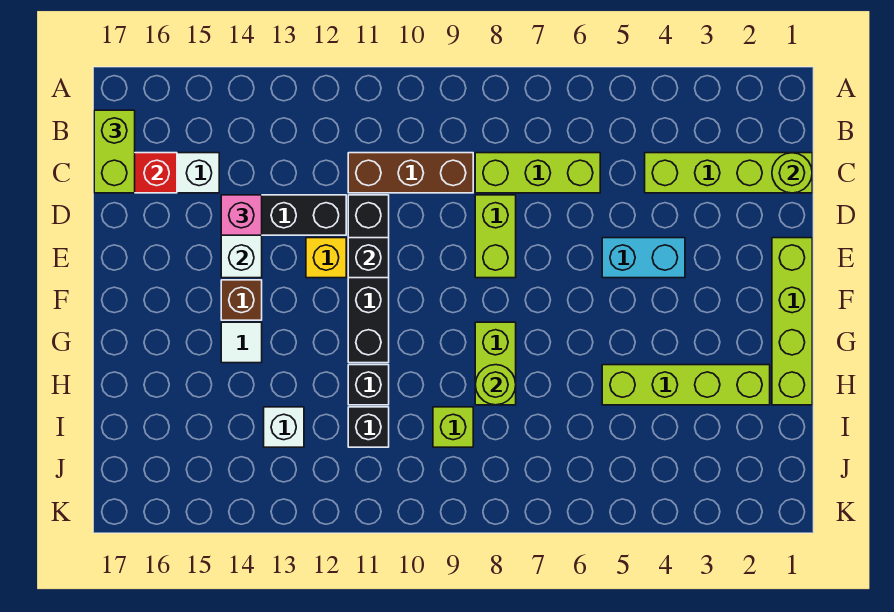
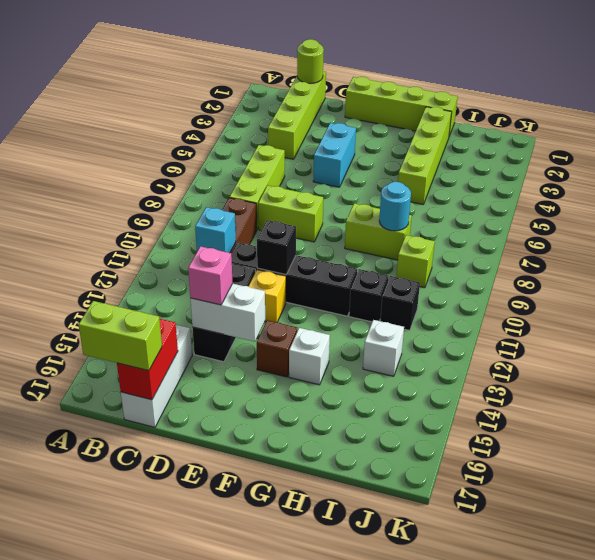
none -> cyan brick C11 level 2
white tile G14 level 1 -> white brick G14 level 1
lime round brick H8 level 2 -> cyan round brick H8 level 2

